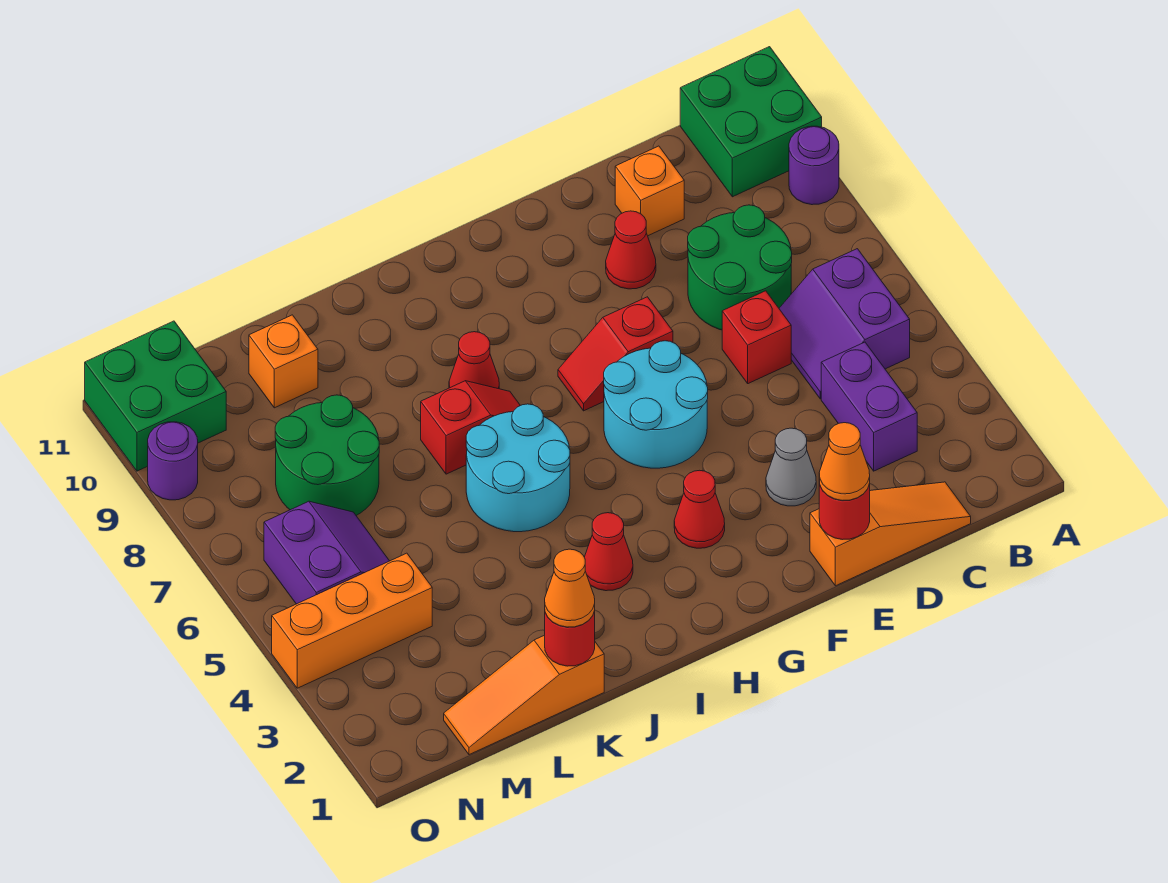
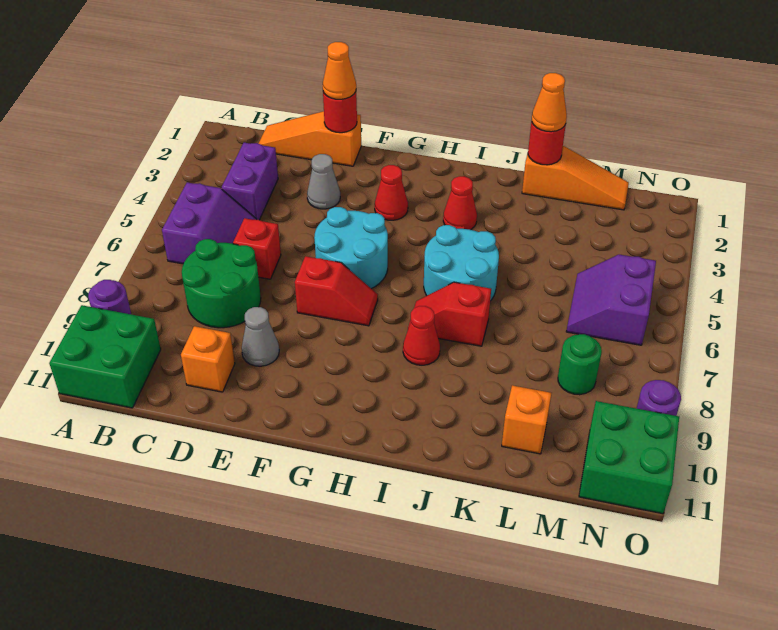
red cone E9 level 1 -> grey cone E9 level 1
green round brick L7:M8 level 1 -> green round brick M8 level 1
orange brick M4:O4 level 1 -> none

